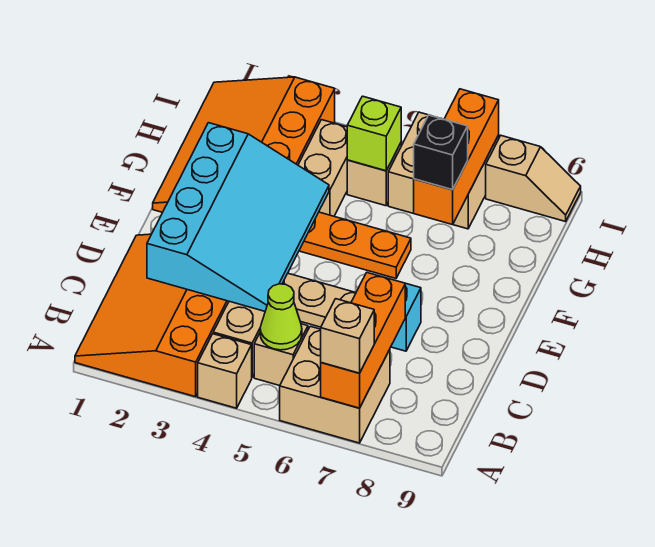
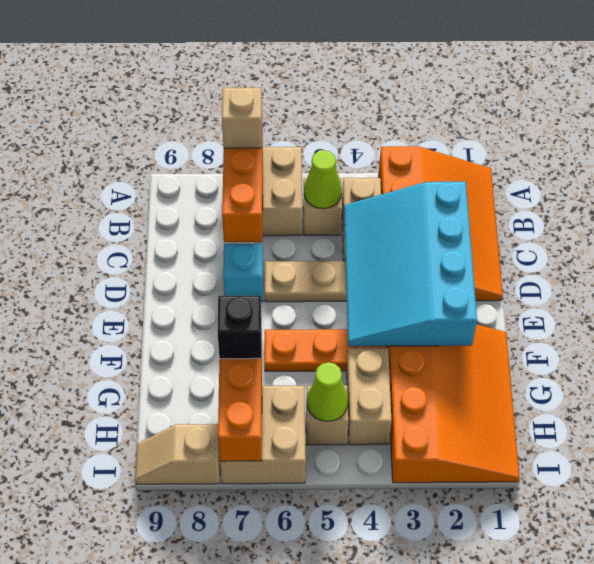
tan brick A4 level 1 -> none
lime brick H5 level 2 -> lime cone H5 level 2

